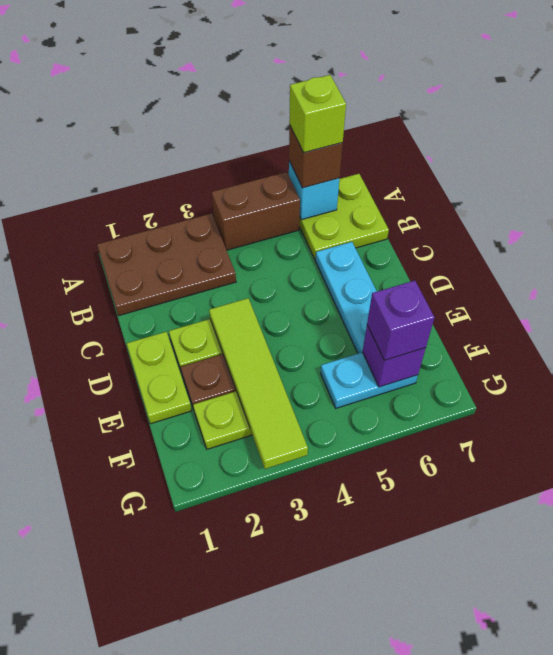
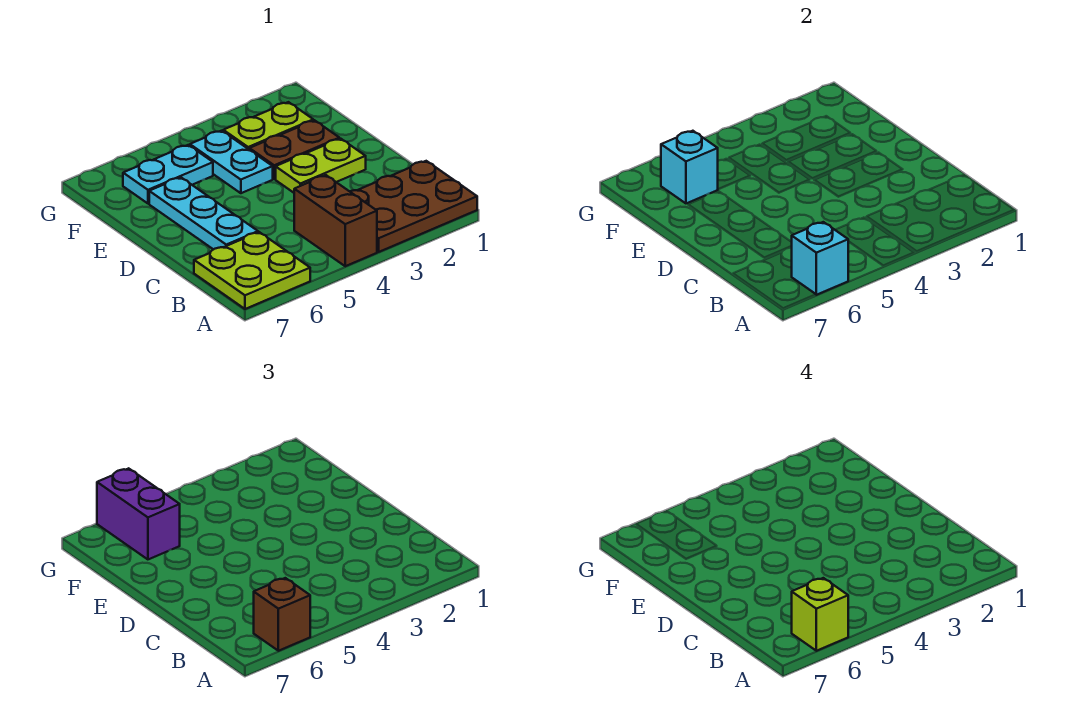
brown brick A4:A5 level 1 -> brown brick A4:B4 level 1
lime plate D1:E1 level 1 -> none
lime tile D3:G3 level 2 -> none
none -> cyan plate E4:F4 level 1
purple brick F6 level 2 -> cyan brick F6 level 2
purple brick F6 level 3 -> purple brick F6:G6 level 3

